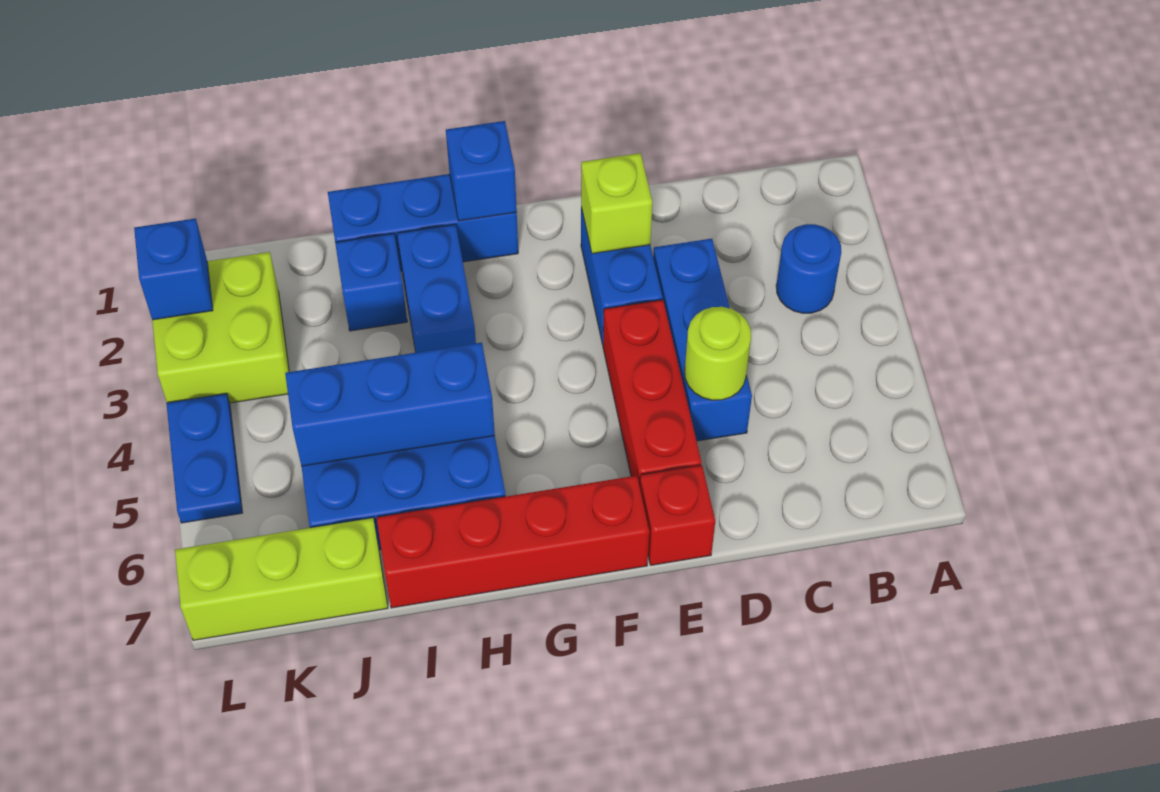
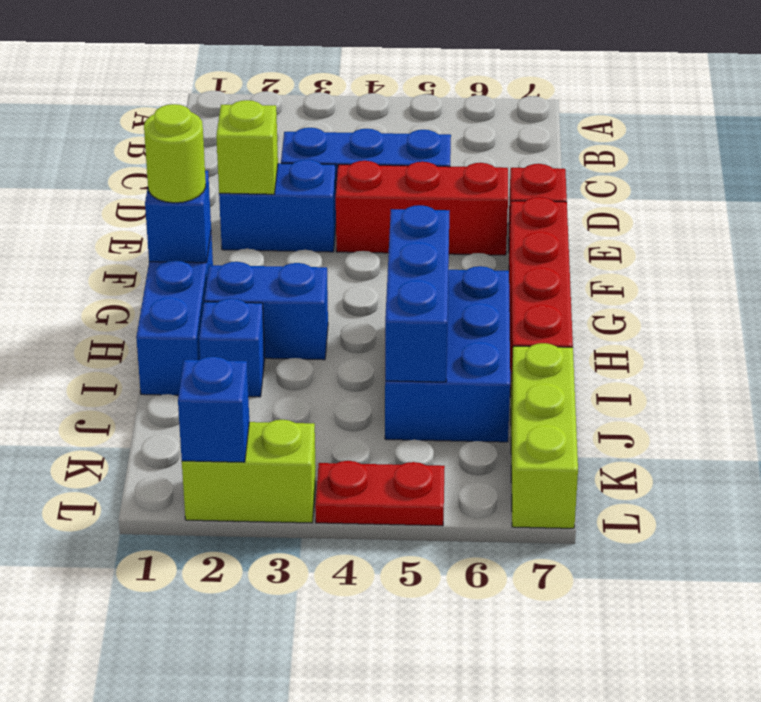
blue round brick B3 level 1 -> none
lime round brick D5 level 2 -> lime round brick G1 level 3
lime brick K2:L3 level 1 -> lime brick L2:L3 level 1
blue plate L4:L5 level 1 -> red plate L4:L5 level 1

